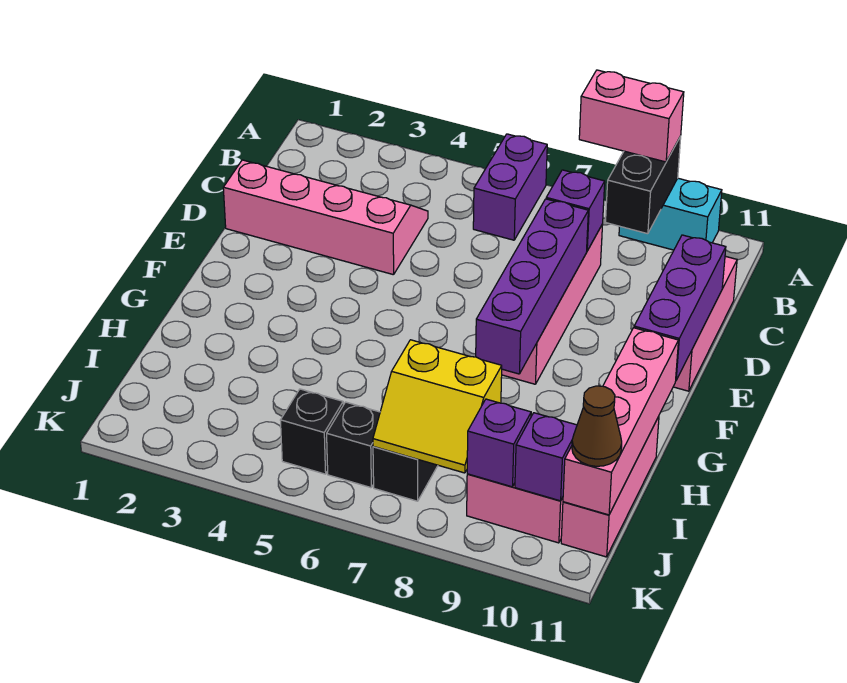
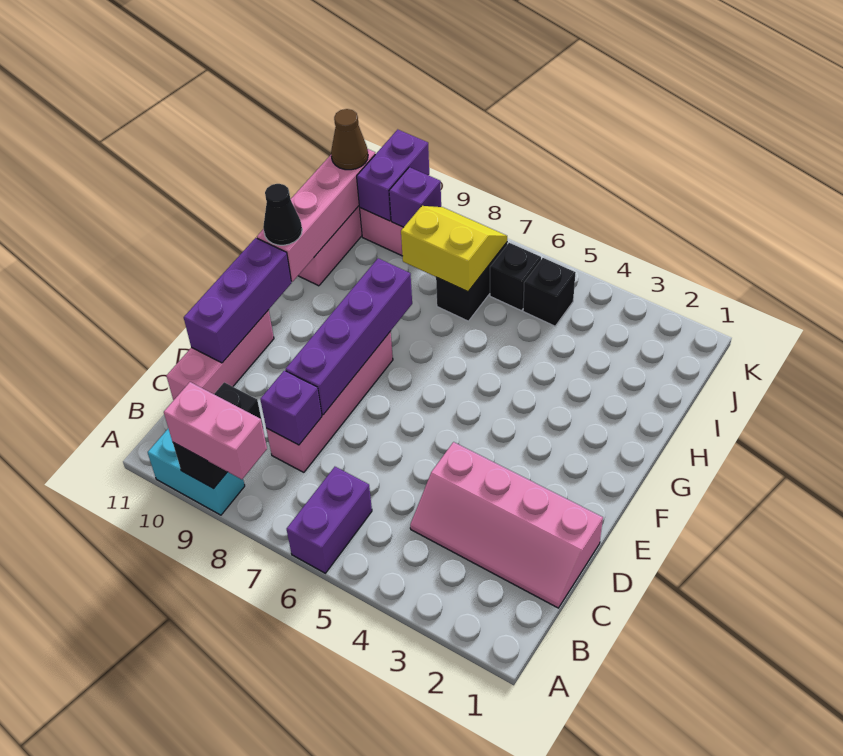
none -> black cone G11 level 3
purple brick J10 level 2 -> purple brick J10:K10 level 2

